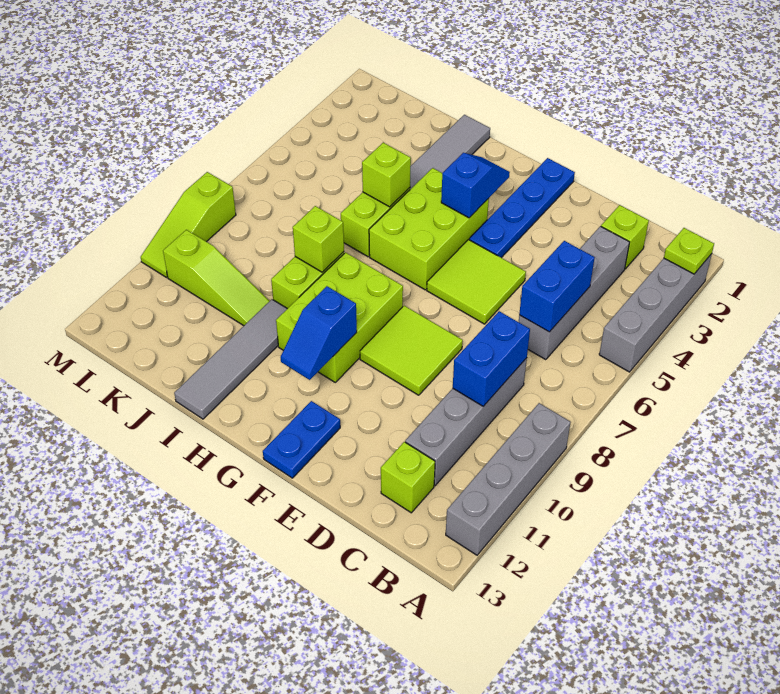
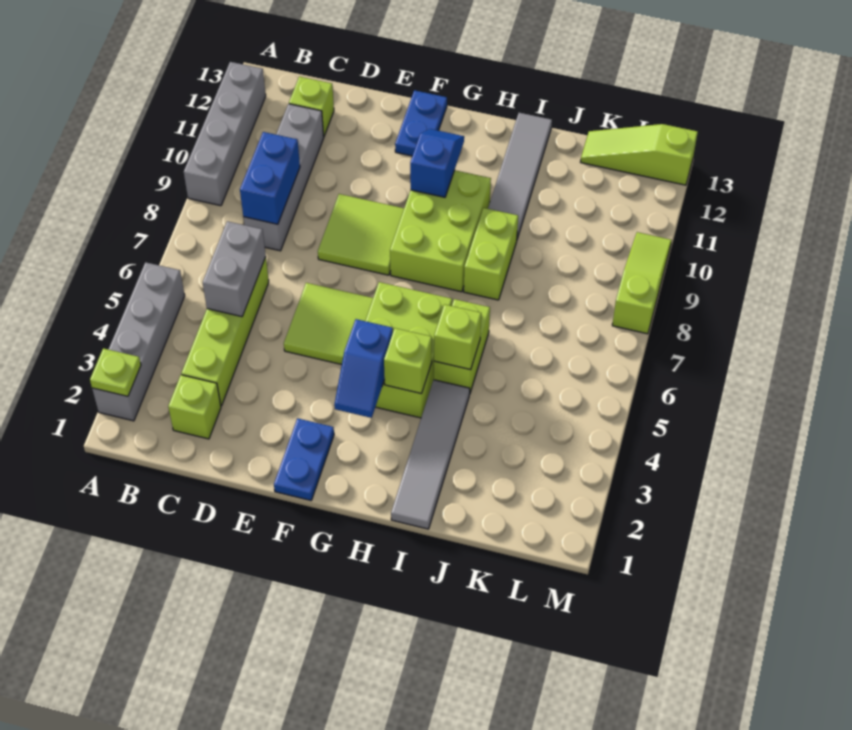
grey brick C3:C6 level 1 -> lime brick C3:C6 level 1
blue brick C5:C6 level 2 -> grey brick C5:C6 level 2
blue plate F1:F4 level 1 -> blue plate F1:F2 level 1
lime brick I8 level 2 -> lime brick H4 level 2
lime slope J10:L10 level 1 top L -> lime slope K13:M13 level 1 top M

